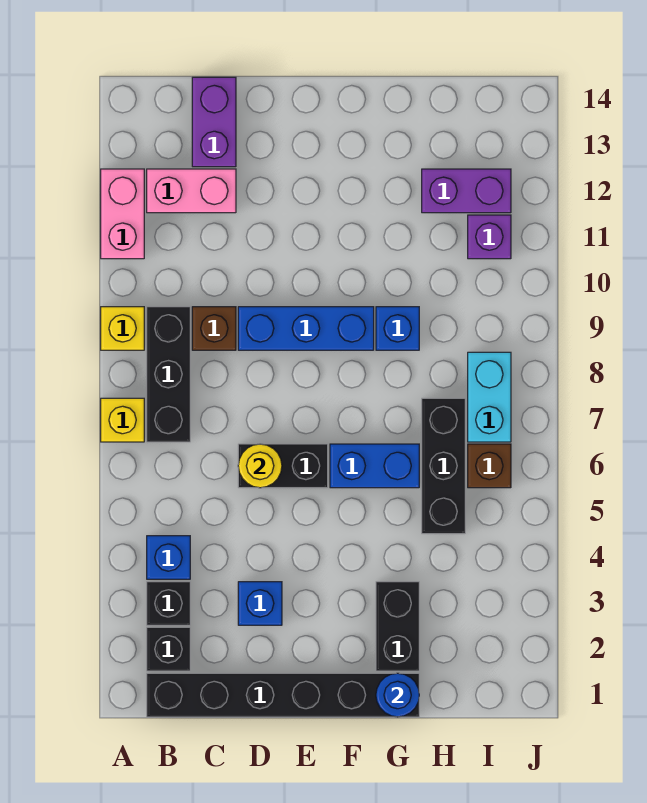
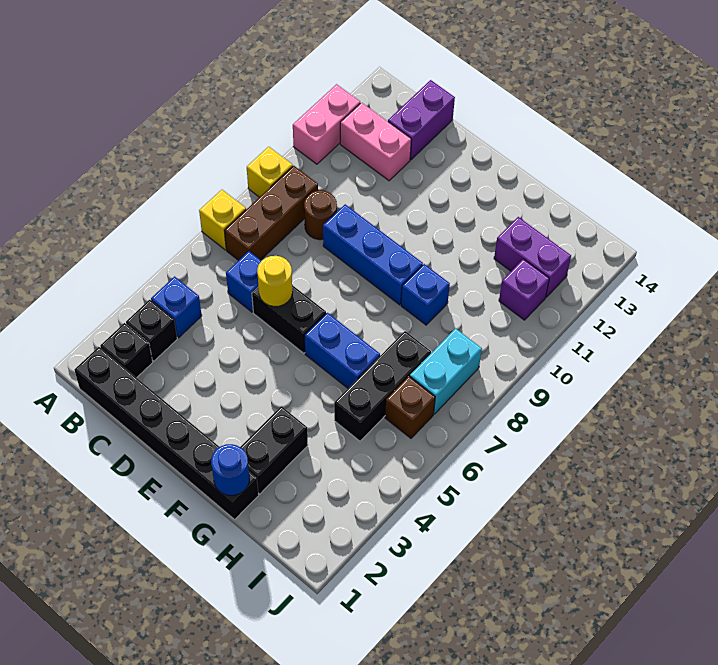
black brick B7:B9 level 1 -> brown brick B7:B9 level 1
brown brick C9 level 1 -> brown round brick C9 level 1
blue brick D3 level 1 -> blue brick C6 level 1

